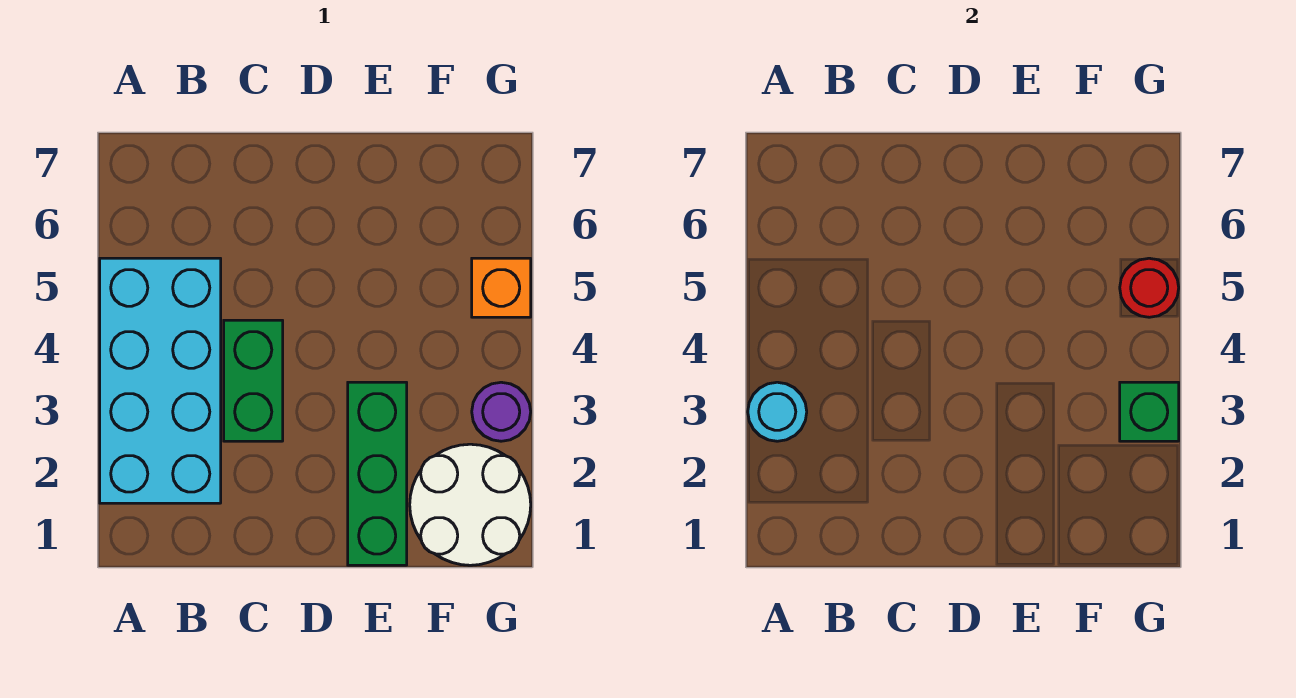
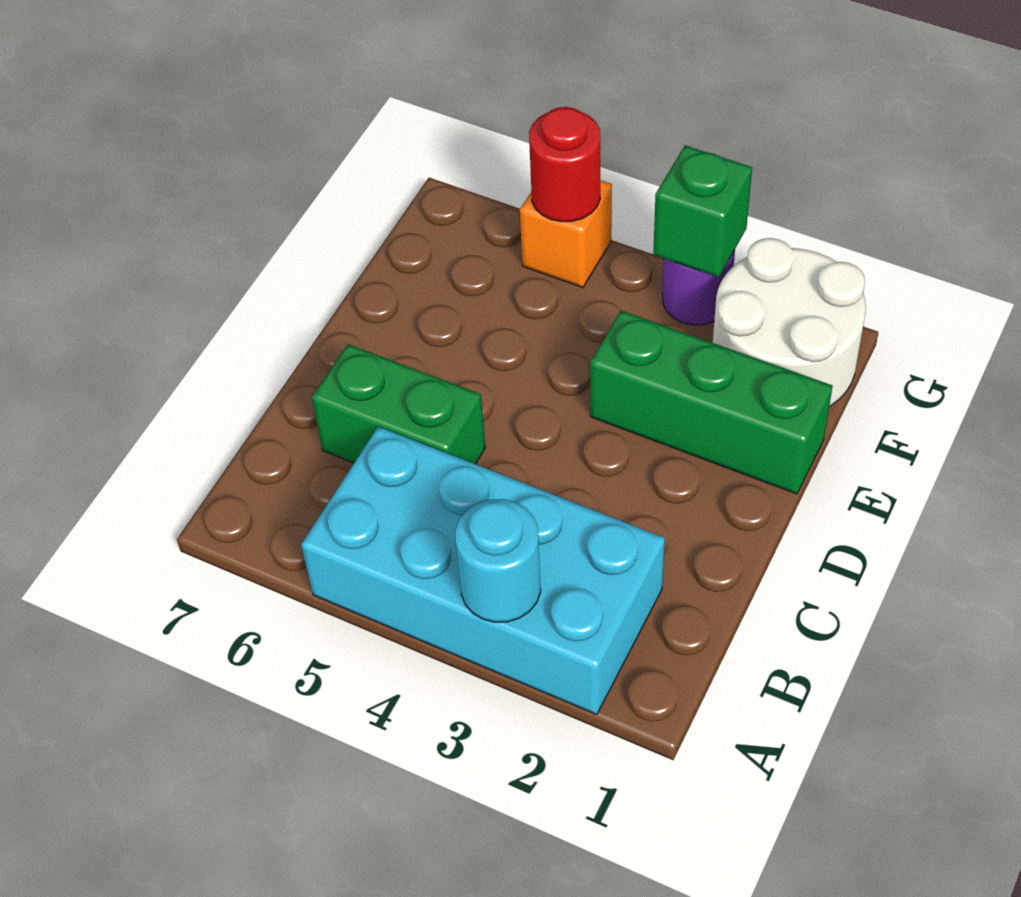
green brick C3:C4 level 1 -> green brick C5:C6 level 1

